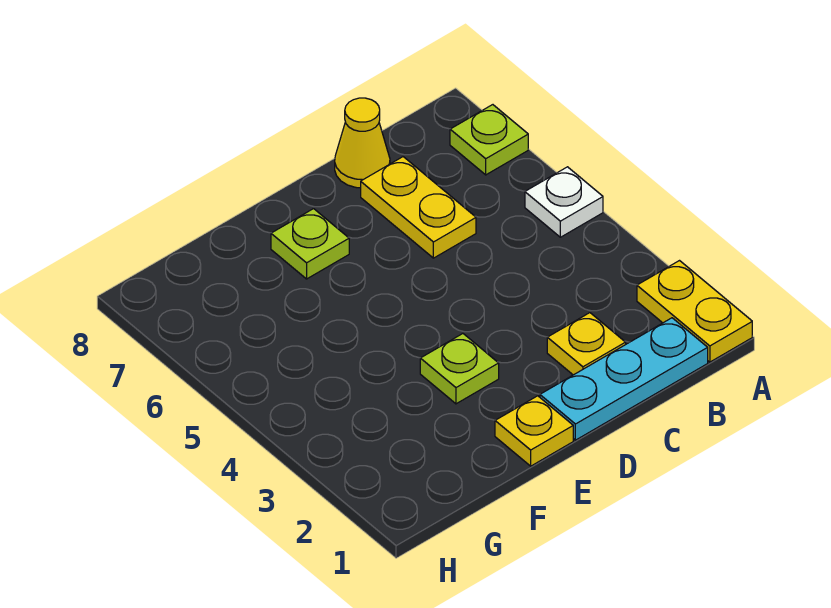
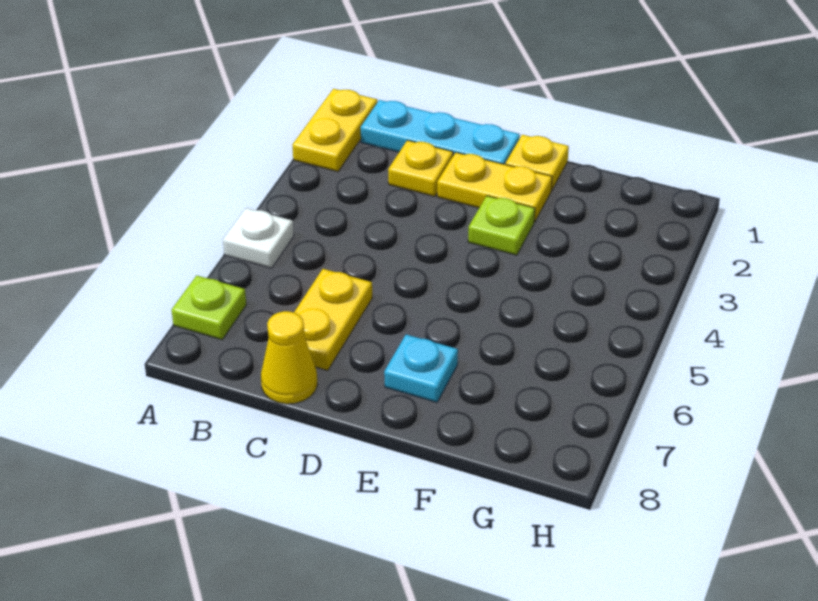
none -> yellow plate D2:E2 level 1
lime plate E7 level 1 -> cyan plate E7 level 1

